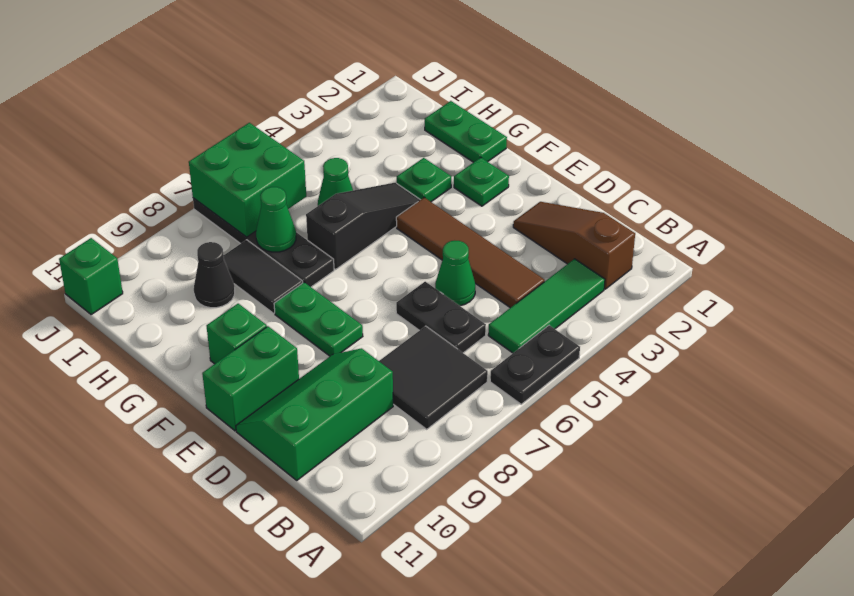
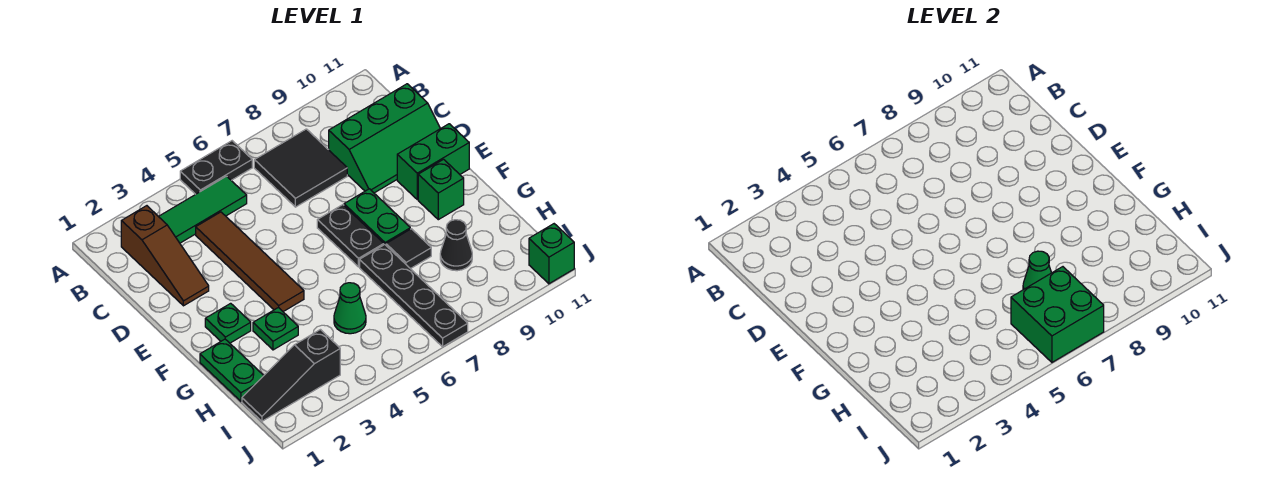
black plate C6:D6 level 1 -> black plate E7:F7 level 1
green cone D5 level 1 -> none
black slope G4:G6 level 1 top 6 -> black slope I1:I3 level 1 top 3
black tile G8:H8 level 1 -> black tile G8 level 1

